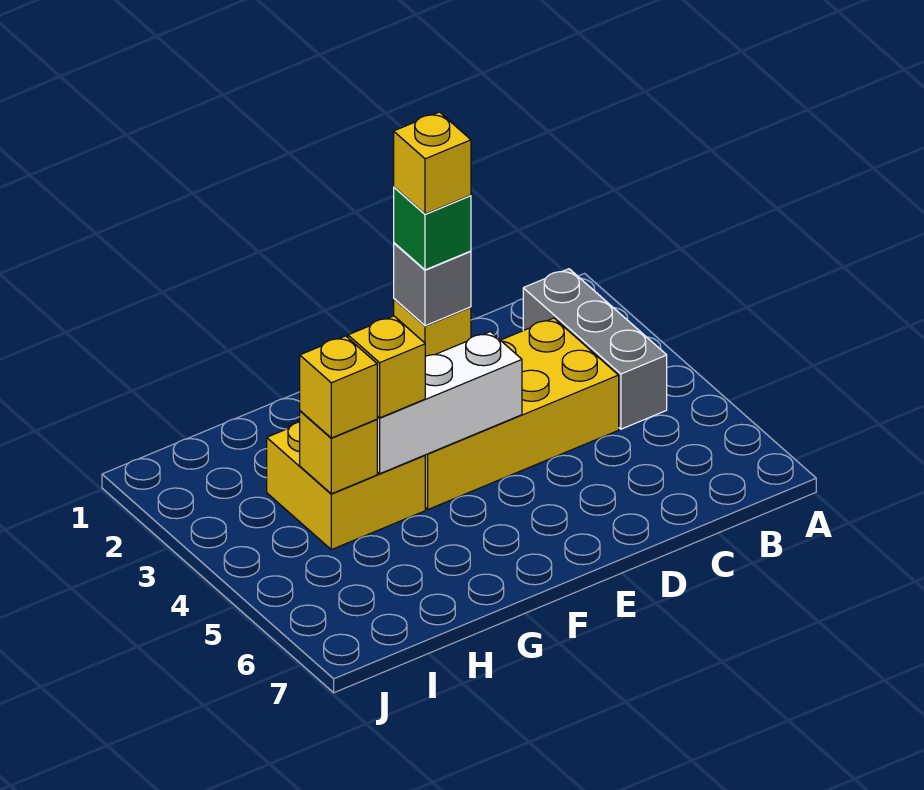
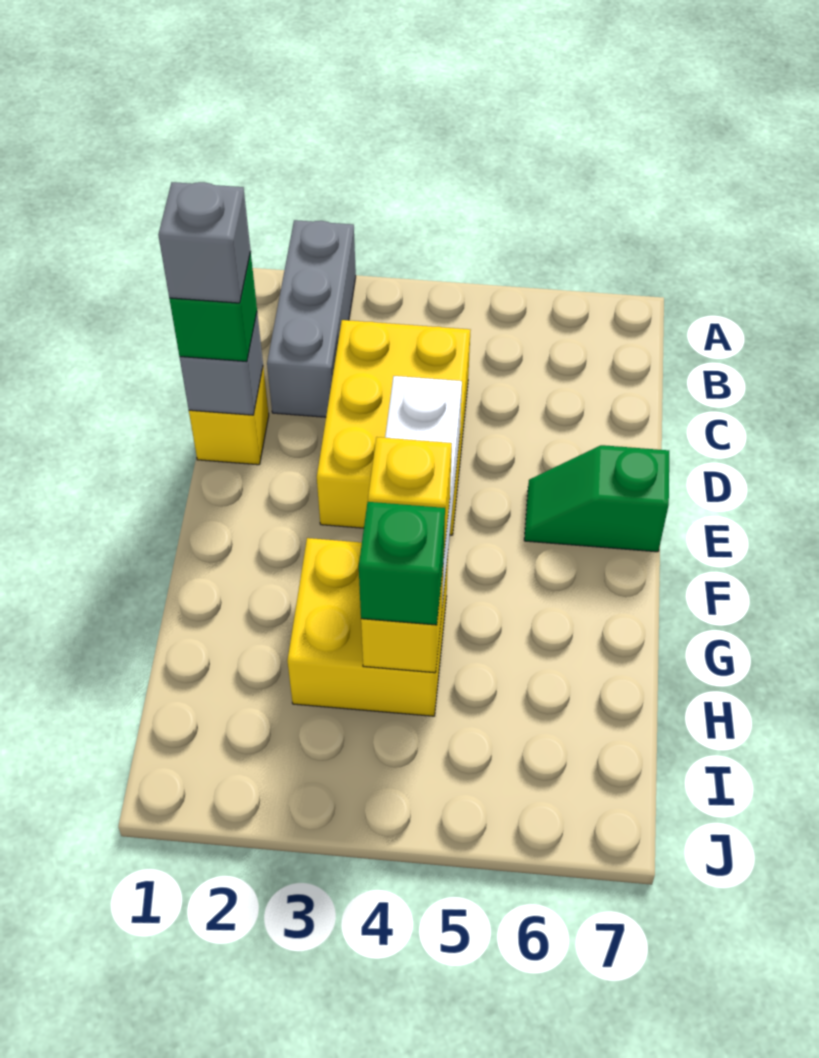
grey brick B2:B4 level 1 -> grey brick A2:C2 level 1
yellow brick C3:F4 level 1 -> yellow brick C3:E4 level 1
yellow brick D1 level 4 -> grey brick D1 level 4
none -> green slope E6:E7 level 1 top 7
yellow brick H4 level 3 -> green brick H4 level 3

